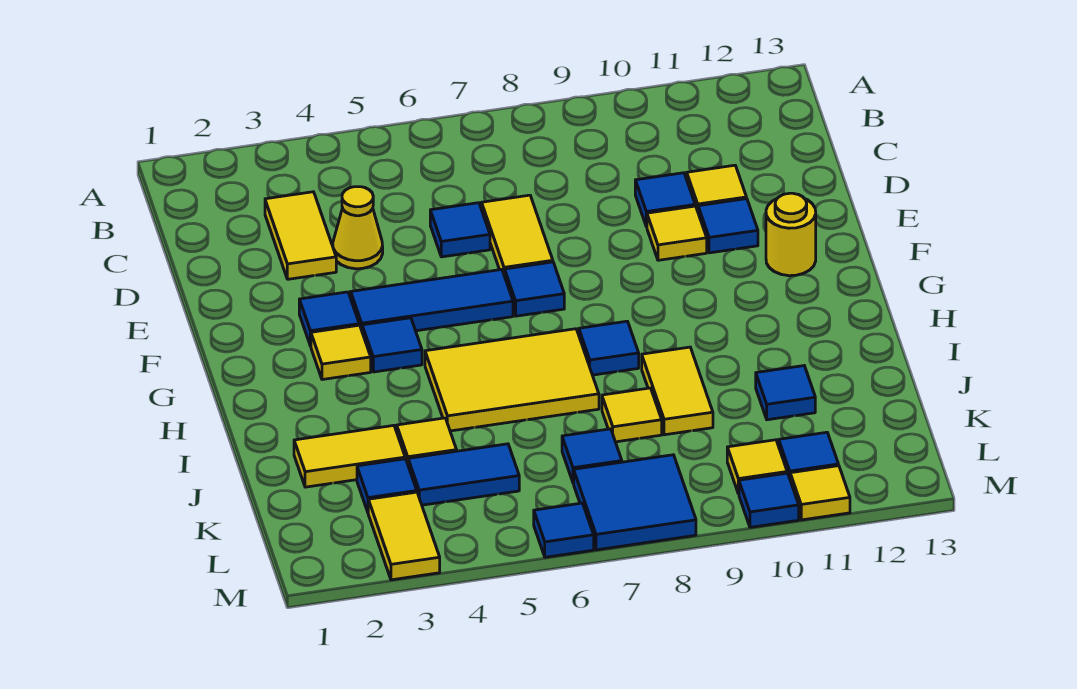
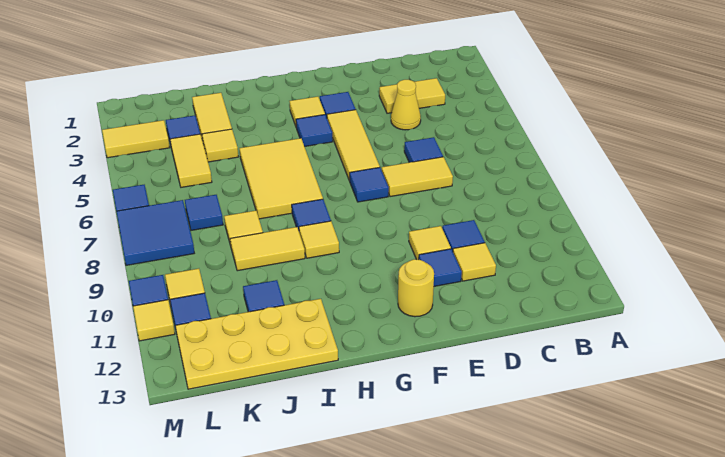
blue tile F4:F6 level 1 -> yellow tile F4:F6 level 1
none -> yellow tile H9 level 1
none -> yellow plate I12:L13 level 1
blue tile K4:K5 level 1 -> yellow tile K4:K5 level 1

